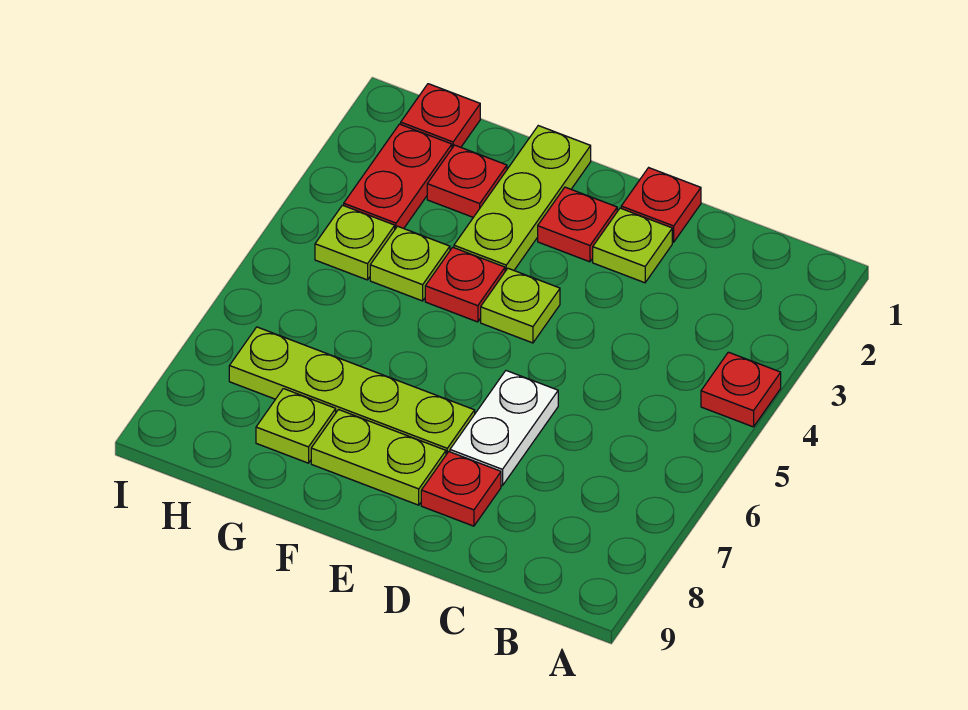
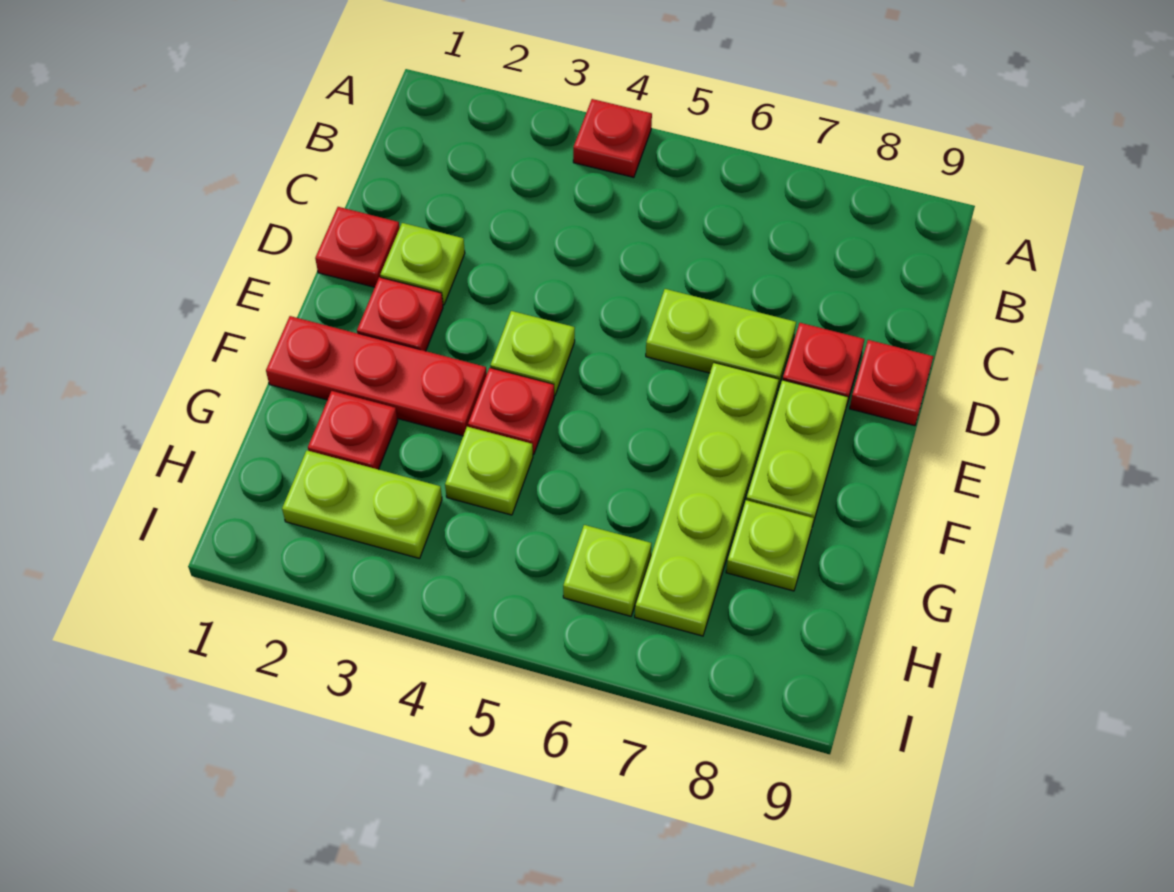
white plate D6:D7 level 1 -> lime plate D6:D7 level 1
lime plate F1:F3 level 1 -> red plate F1:F3 level 1
red plate H1 level 1 -> red plate D9 level 1
red plate H2:H3 level 1 -> lime plate H2:H3 level 1
lime plate H4 level 1 -> lime plate H6 level 1

